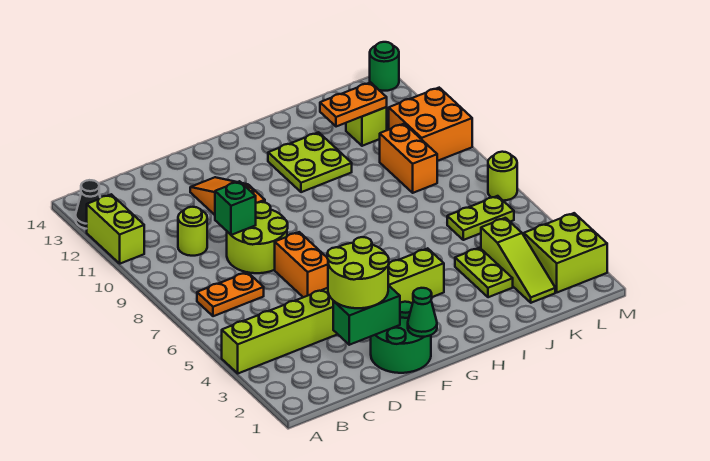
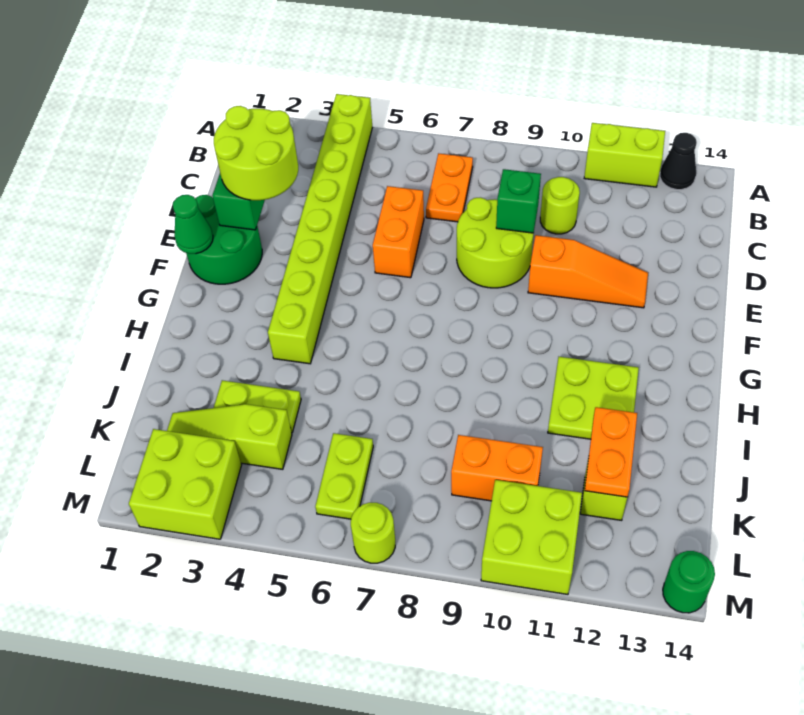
orange brick E6:E7 level 1 -> orange brick D6:E6 level 1
orange brick L10:M11 level 1 -> lime brick L10:M11 level 1

